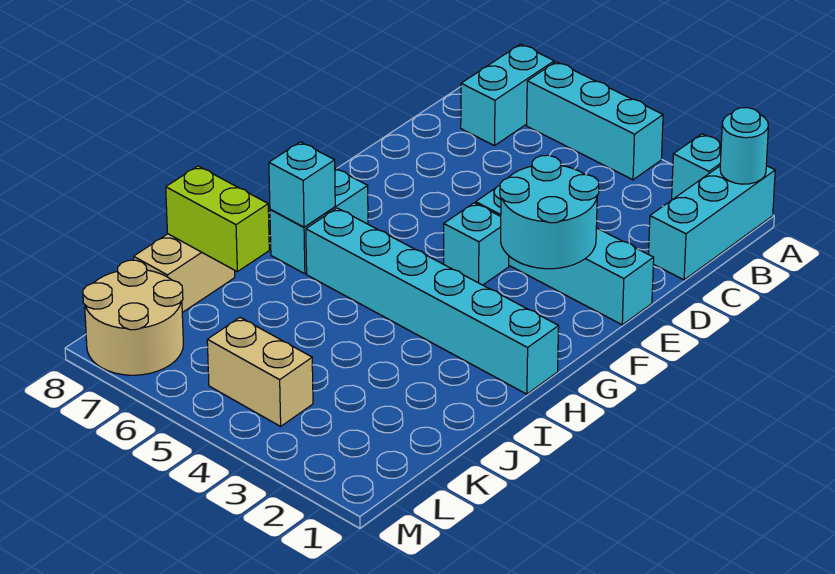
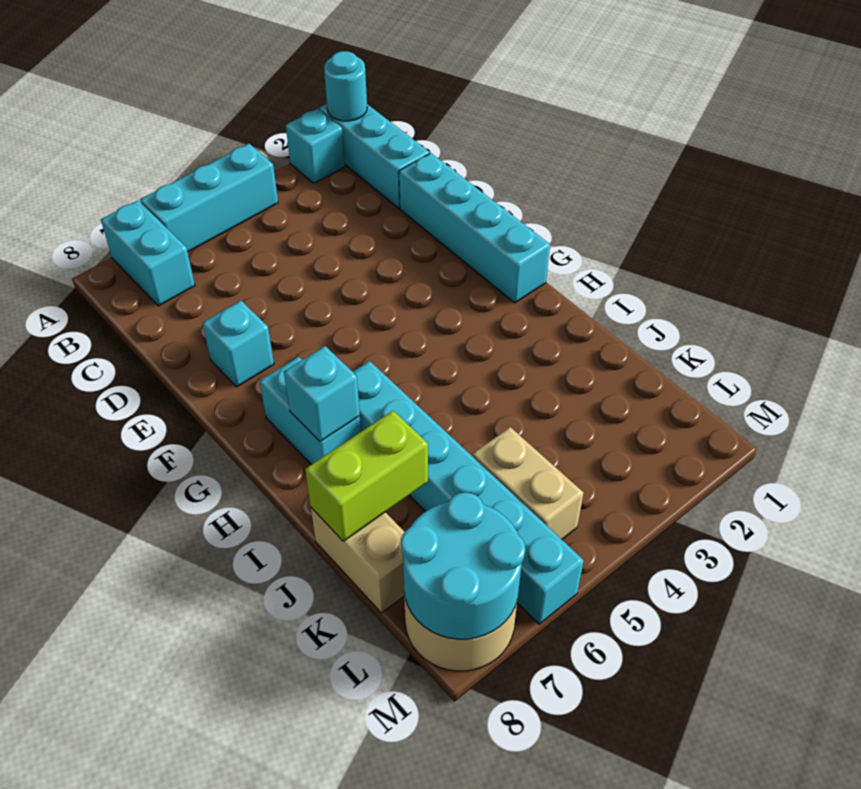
cyan brick E1:E4 level 1 -> cyan brick D1:G1 level 1
cyan round brick E2:F3 level 2 -> cyan round brick L7:M8 level 2
cyan brick F4 level 1 -> cyan brick E7 level 1
cyan brick H1:H6 level 1 -> cyan brick H6:M6 level 1
tan brick L4:L5 level 1 -> tan brick K5:L5 level 1

